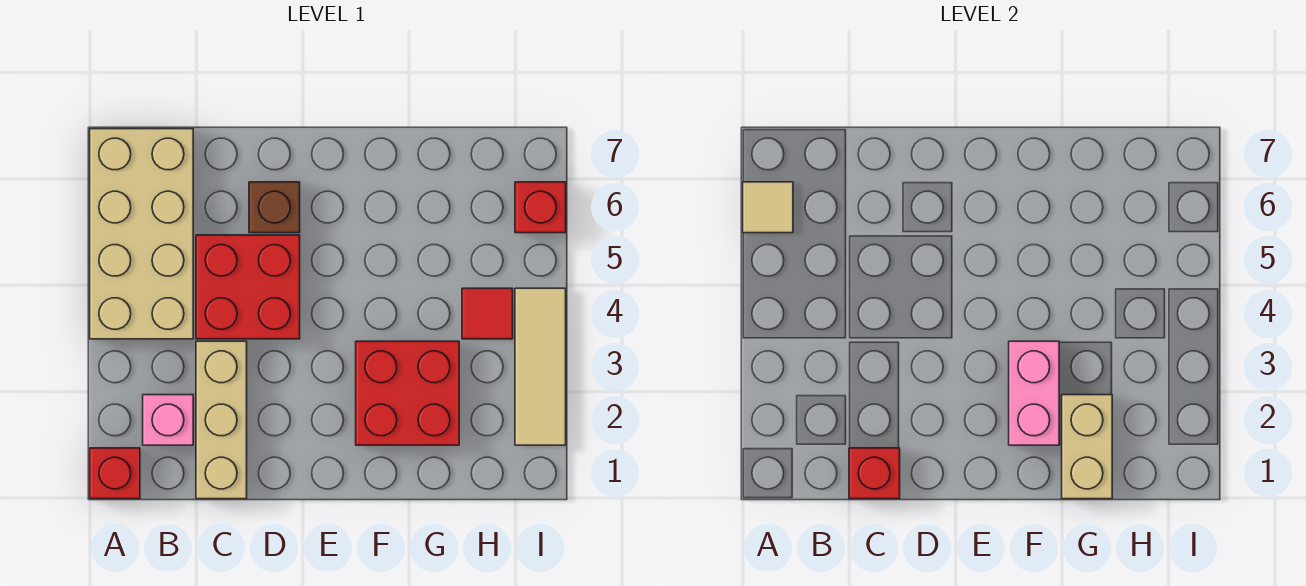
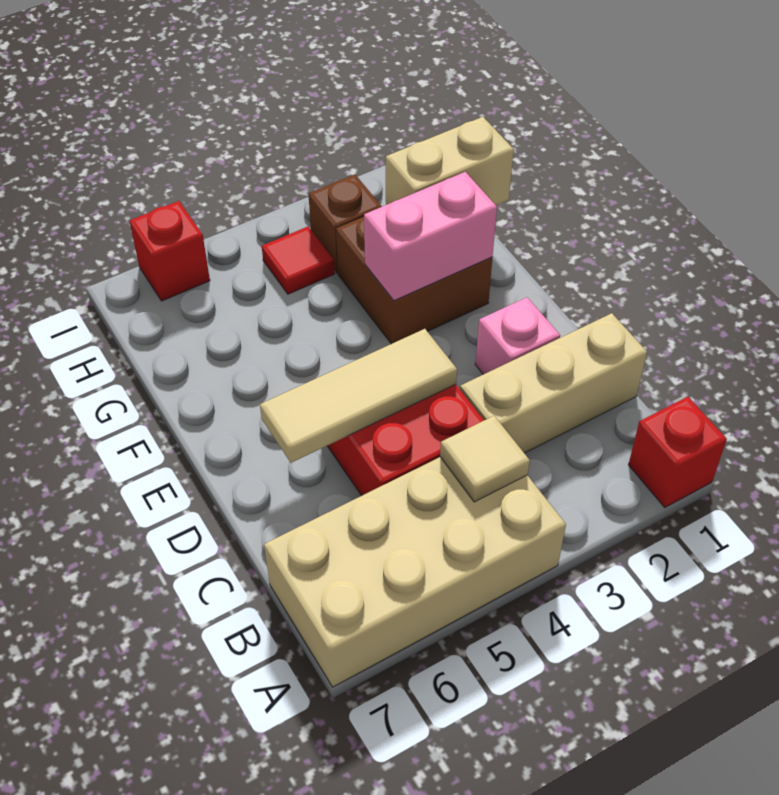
tan tile A6 level 2 -> tan tile B4 level 2
pink brick B2 level 1 -> pink brick D2 level 1
red brick C1 level 2 -> none
brown brick D6 level 1 -> brown brick H3 level 1
red brick F2:G3 level 1 -> brown brick F2:G3 level 1
tan tile I2:I4 level 1 -> tan tile D4:D6 level 2

